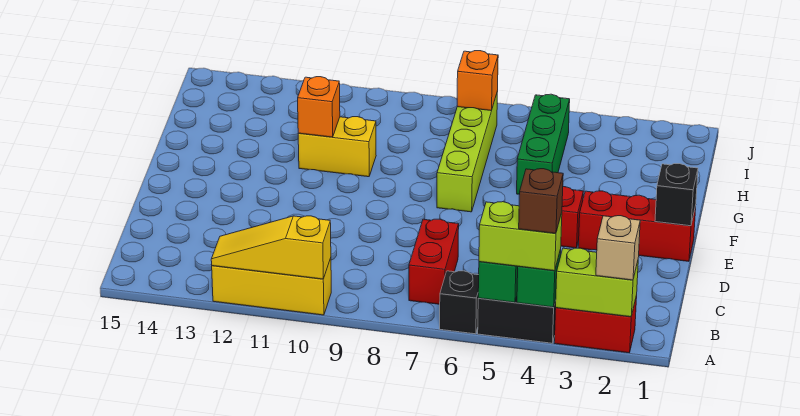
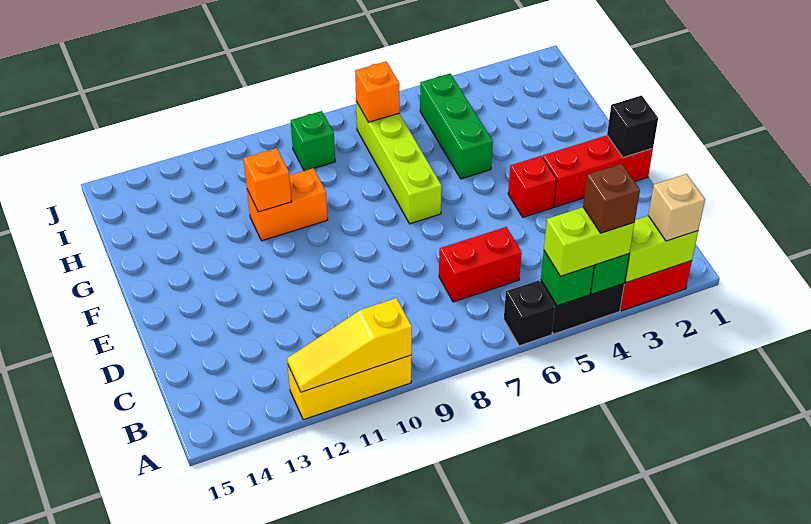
red brick B7:C7 level 1 -> red brick C6:C7 level 1
yellow brick G10:G11 level 1 -> orange brick G10:G11 level 1
none -> green brick I9 level 1

